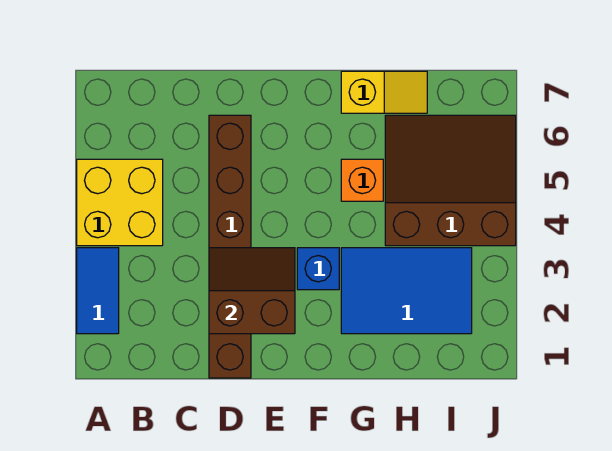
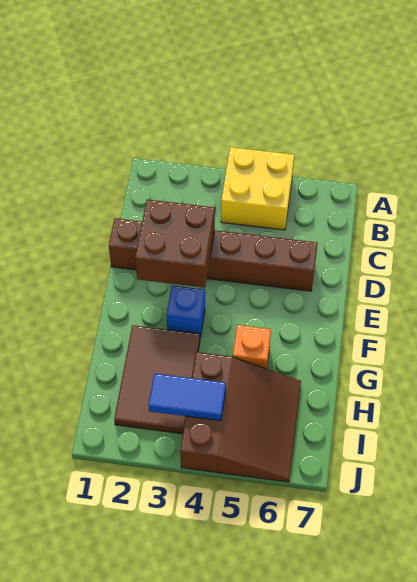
blue tile A2:A3 level 1 -> blue tile I3:I4 level 2
brown slope D2:E3 level 2 top 2 -> brown brick D2:E3 level 2
blue tile G2:I3 level 1 -> brown tile G2:I3 level 1
yellow slope G7:H7 level 1 top G -> none

